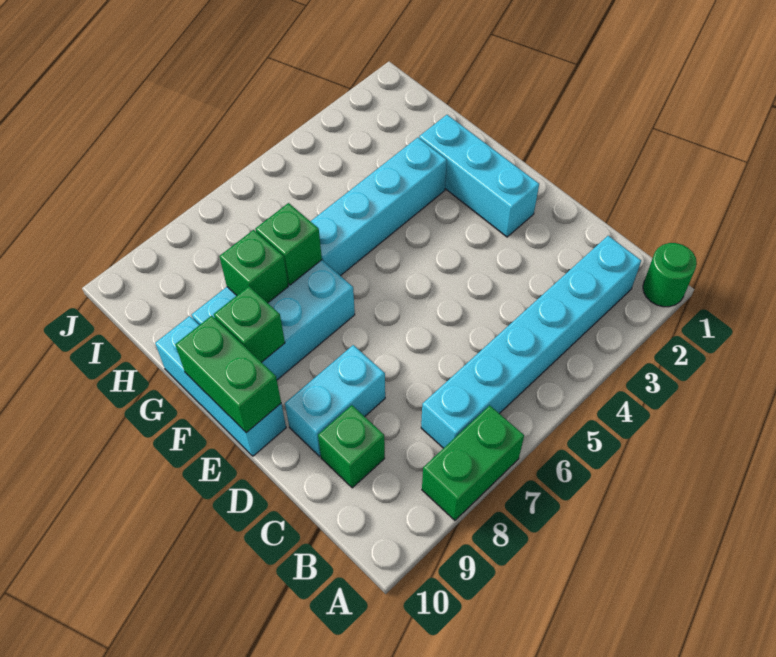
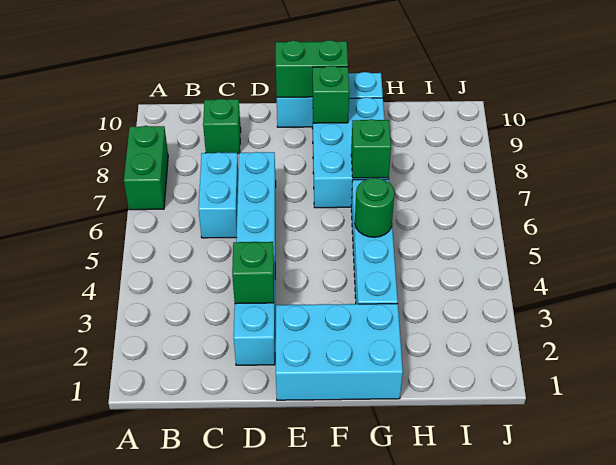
green round brick A1 level 1 -> green round brick G5 level 2
cyan brick B2:B7 level 1 -> cyan brick D2:D7 level 1
cyan brick D8:D9 level 1 -> cyan brick C6:C7 level 1
cyan brick E2:G2 level 1 -> cyan brick E1:G2 level 1
green brick G8 level 2 -> green brick D3 level 2

